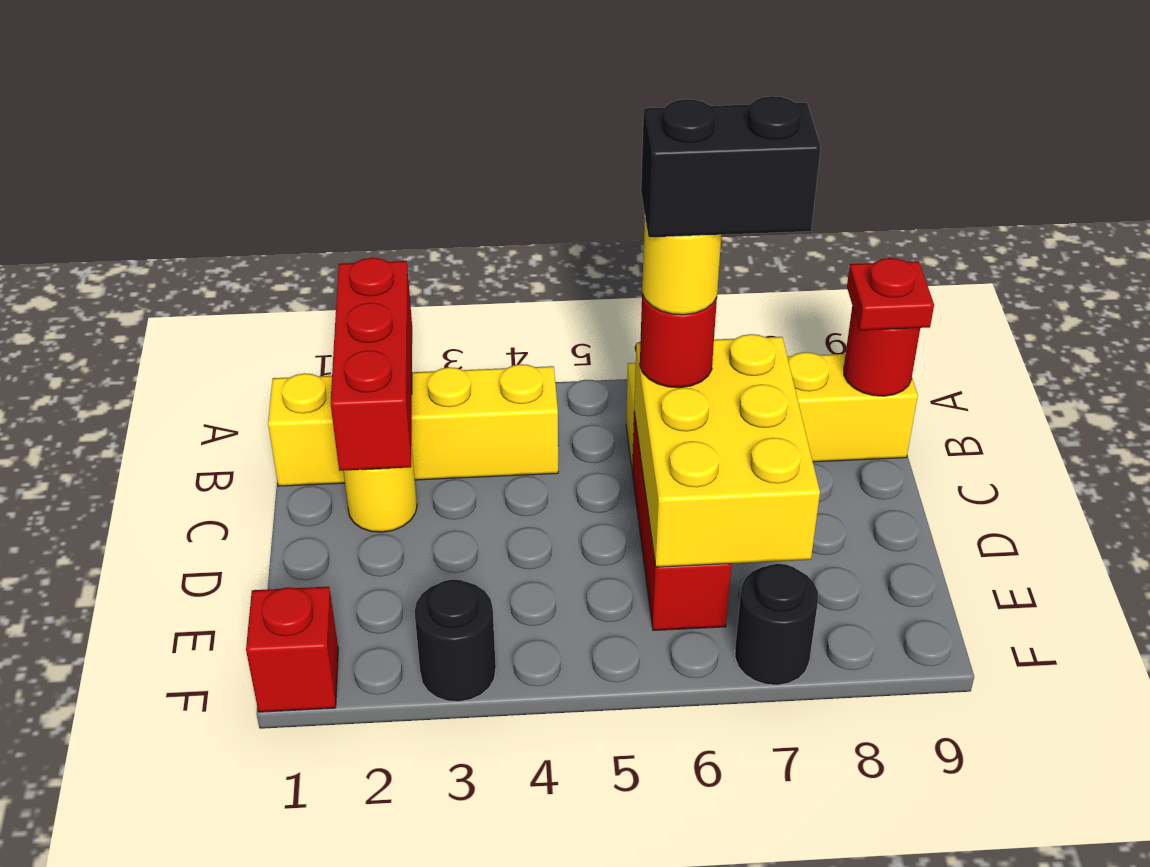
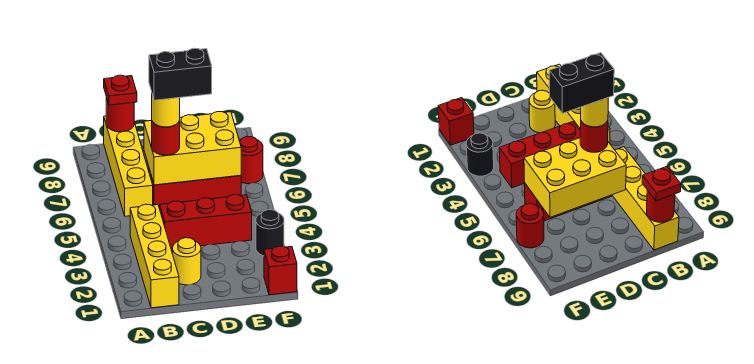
red brick A2:C2 level 2 -> red brick C4:E4 level 1
black brick C6:C7 level 5 -> black brick C6:D6 level 5
black round brick F7 level 1 -> red round brick F7 level 1

